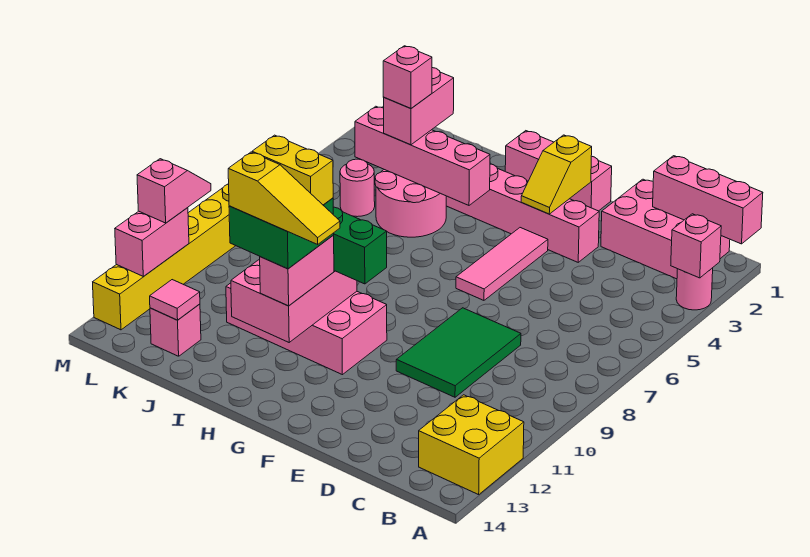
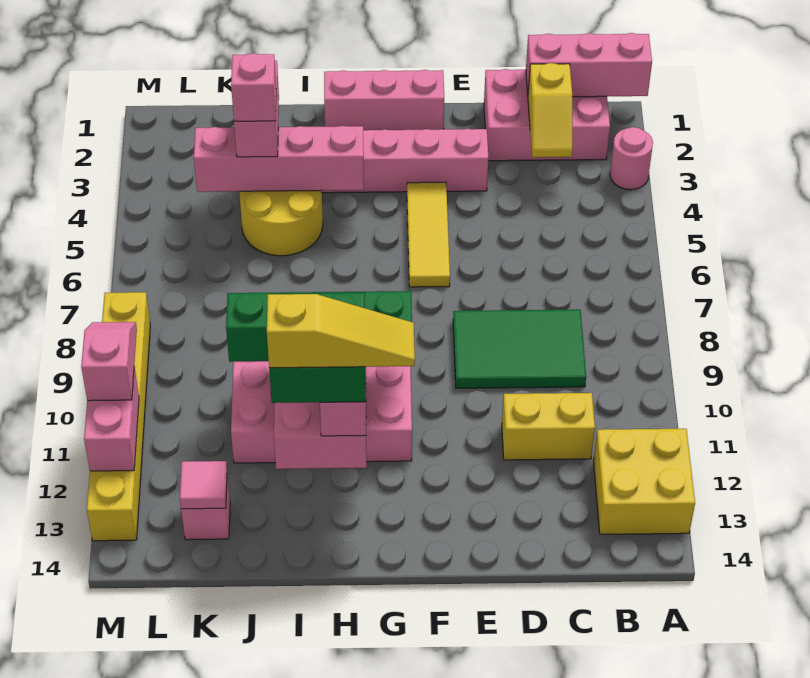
pink brick A3 level 2 -> none
green tile D8:E10 level 1 -> green tile C8:E9 level 1
yellow slope F2:F3 level 2 top 2 -> yellow slope C2:C3 level 2 top 2
pink tile F4:F6 level 1 -> yellow tile F4:F6 level 1
yellow brick H11:I11 level 5 -> yellow brick C11:D11 level 1
pink round brick I4:J5 level 1 -> yellow round brick I4:J5 level 1
pink round brick K5 level 1 -> none

